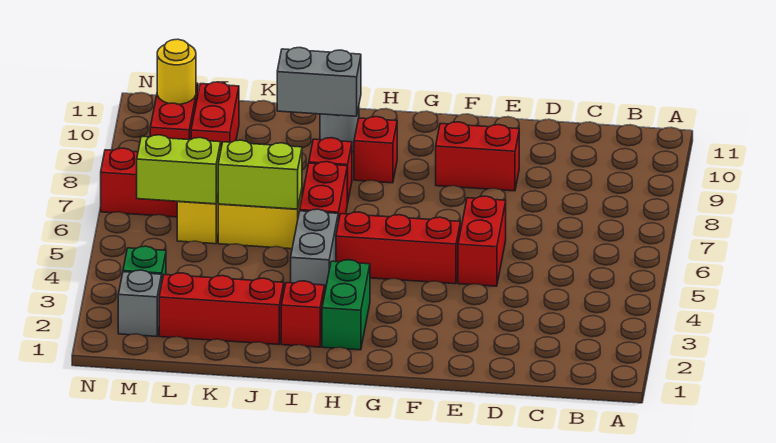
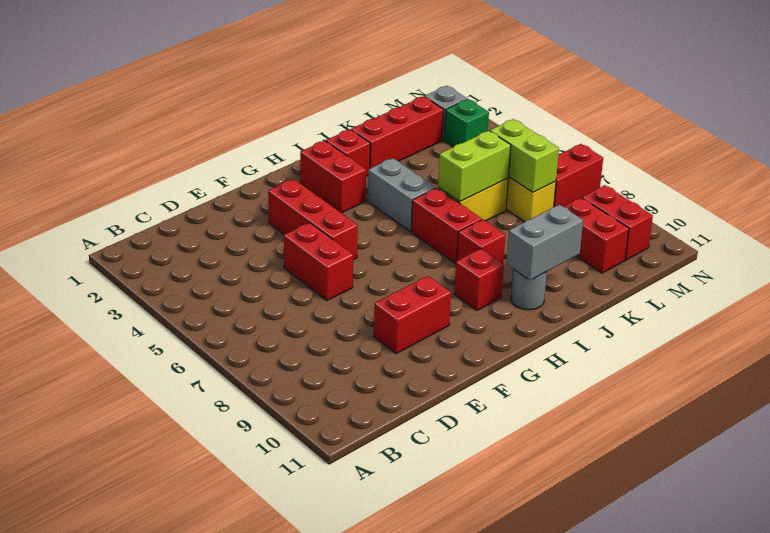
red brick F5:H5 level 1 -> red brick F3:F5 level 1
green brick H2:H3 level 1 -> red brick H2:H3 level 1
lime brick L6:M6 level 2 -> lime brick L6:L7 level 2
yellow round brick M10 level 2 -> none

